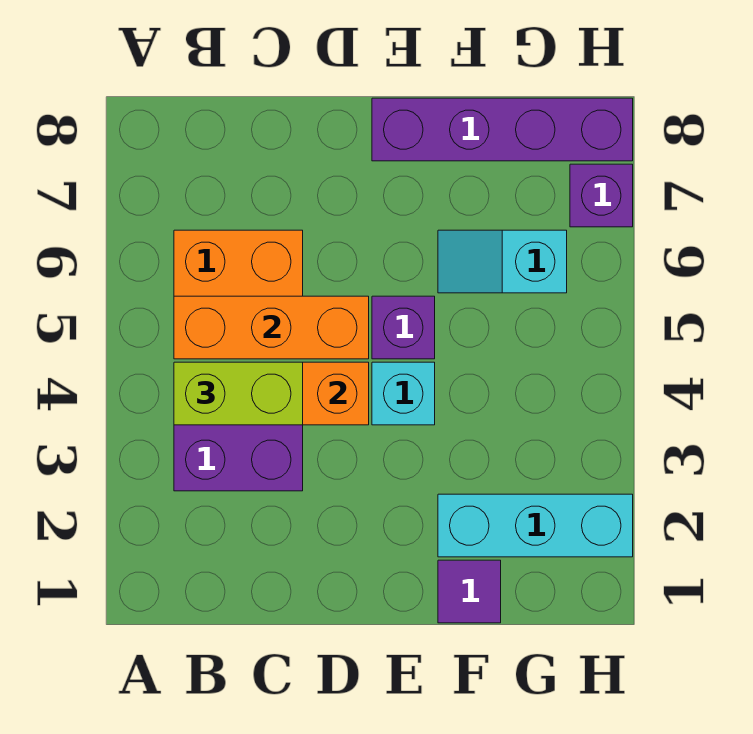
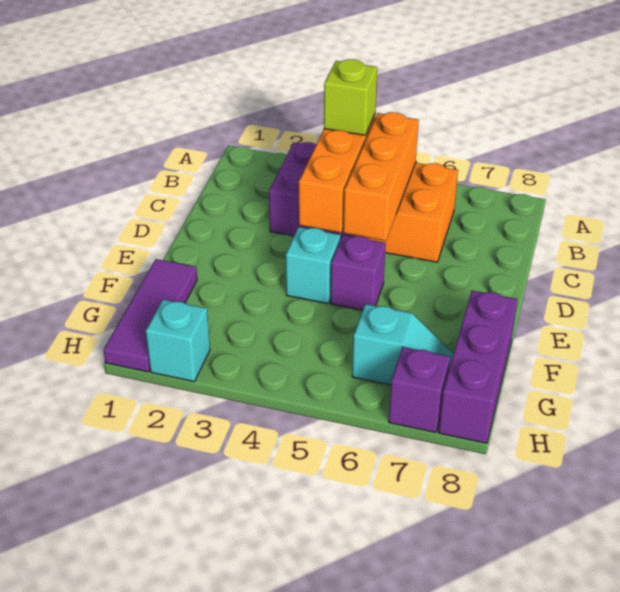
lime brick B4:C4 level 3 -> lime brick B4 level 3
purple brick E8:H8 level 1 -> purple brick F8:H8 level 1
purple tile F1 level 1 -> purple tile F1:H1 level 1
cyan brick F2:H2 level 1 -> cyan brick H2 level 1
cyan slope F6:G6 level 1 top G -> cyan slope G6:G7 level 1 top 6

